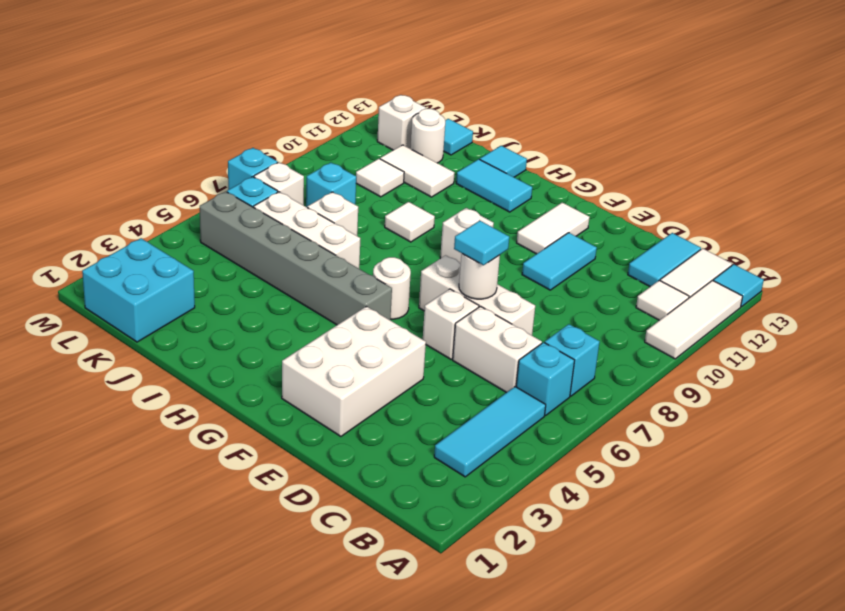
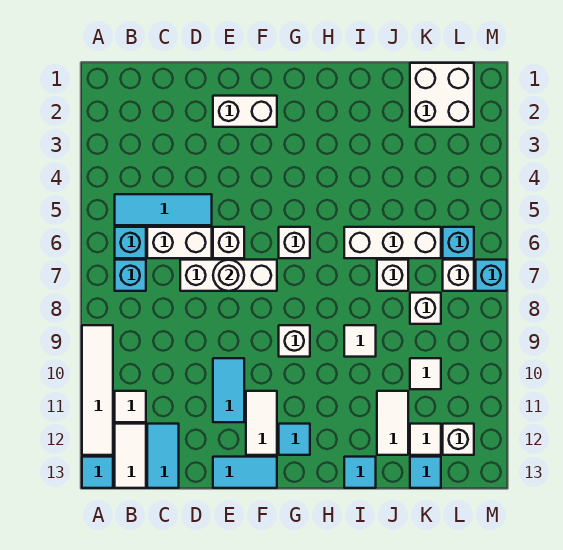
white tile A10:A12 level 1 -> white tile A9:A12 level 1
cyan tile B3:B5 level 1 -> cyan tile B5:D5 level 1
white brick E2:F4 level 1 -> white brick E2:F2 level 1
cyan tile E7 level 3 -> cyan tile G12 level 1
grey brick G5:L5 level 1 -> none
white round brick G6 level 1 -> white brick G6 level 1
cyan tile H12:I12 level 1 -> cyan tile E13:F13 level 1
white tile J11:K11 level 1 -> white tile J11:J12 level 1
cyan brick K1:L2 level 1 -> white brick K1:L2 level 1
cyan brick K8 level 1 -> white brick K8 level 1
white round brick K12 level 1 -> white tile K12 level 1

